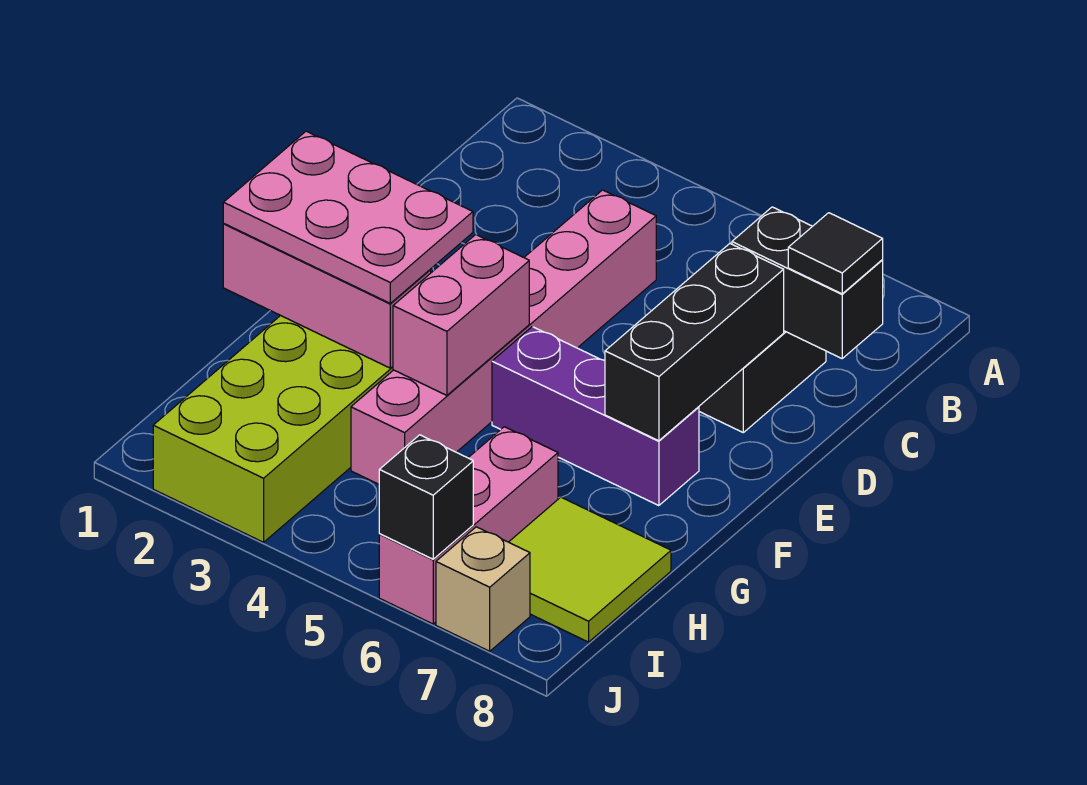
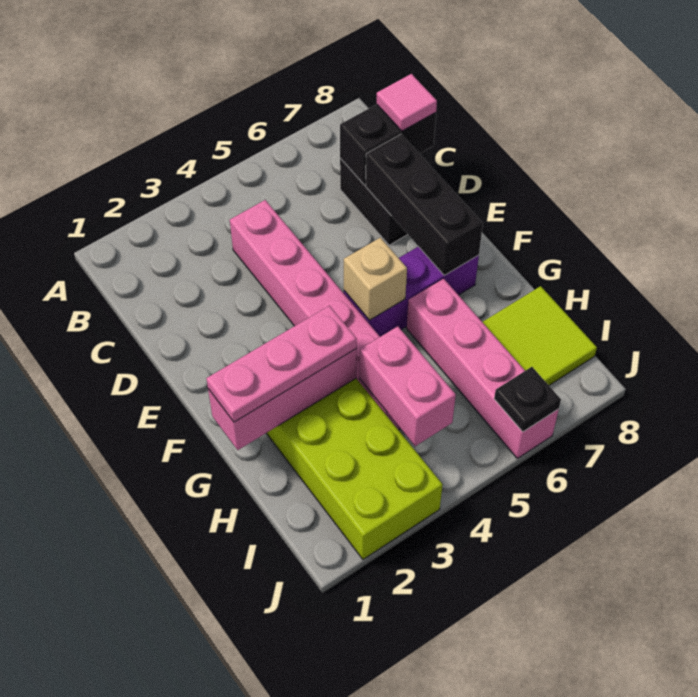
black tile C8 level 3 -> pink tile C8 level 3
pink plate F1:G3 level 3 -> pink plate G1:G3 level 3
pink brick F4:G4 level 2 -> pink brick H4:I4 level 2
pink brick H6:J6 level 1 -> pink brick G6:J6 level 1
black brick J6 level 2 -> black plate J6 level 2
tan brick J7 level 1 -> tan brick F5 level 2

